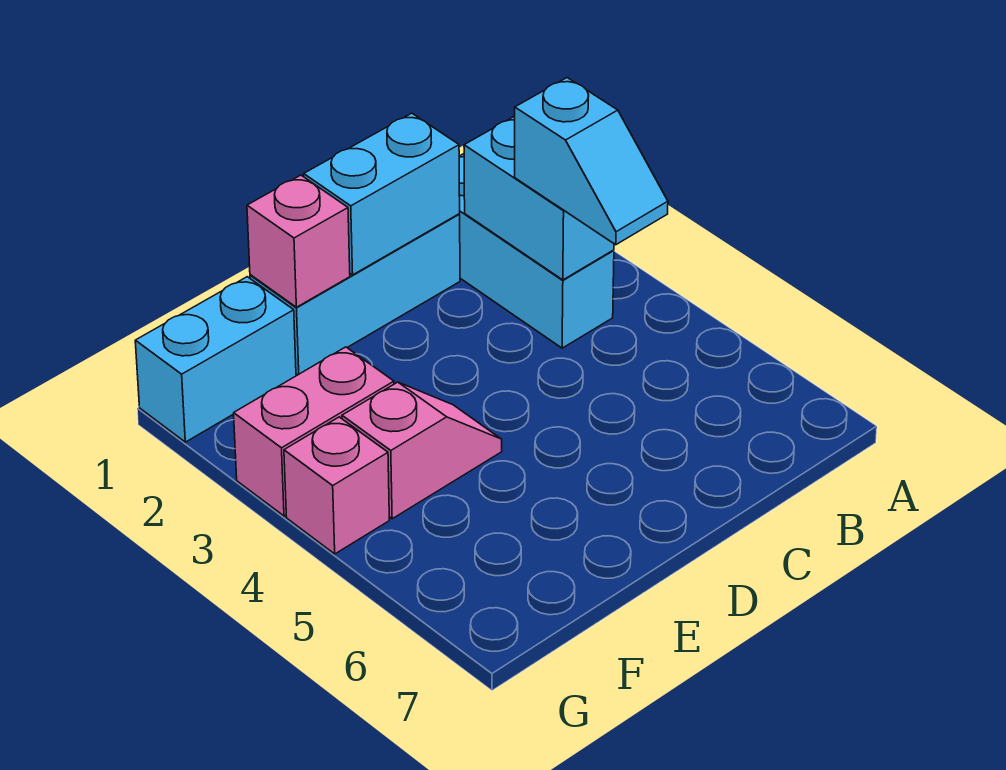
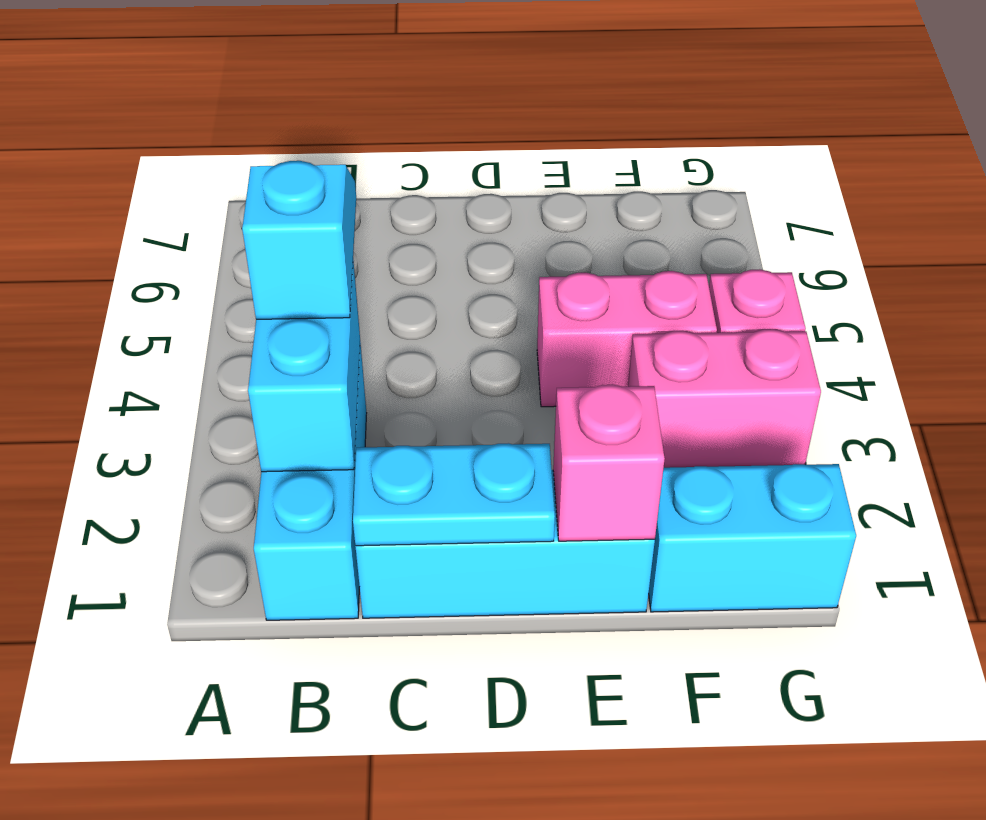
cyan brick C1:D1 level 2 -> cyan plate C1:D1 level 2
pink slope E4:F4 level 1 top F -> pink brick E4:F4 level 1

